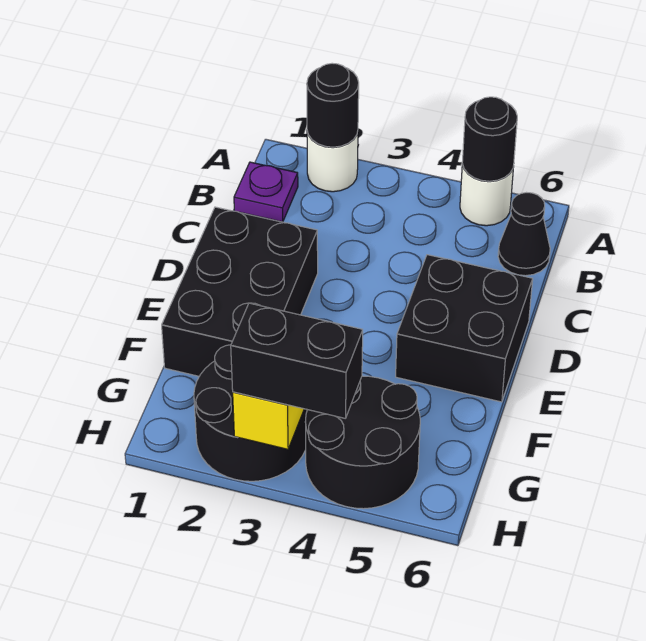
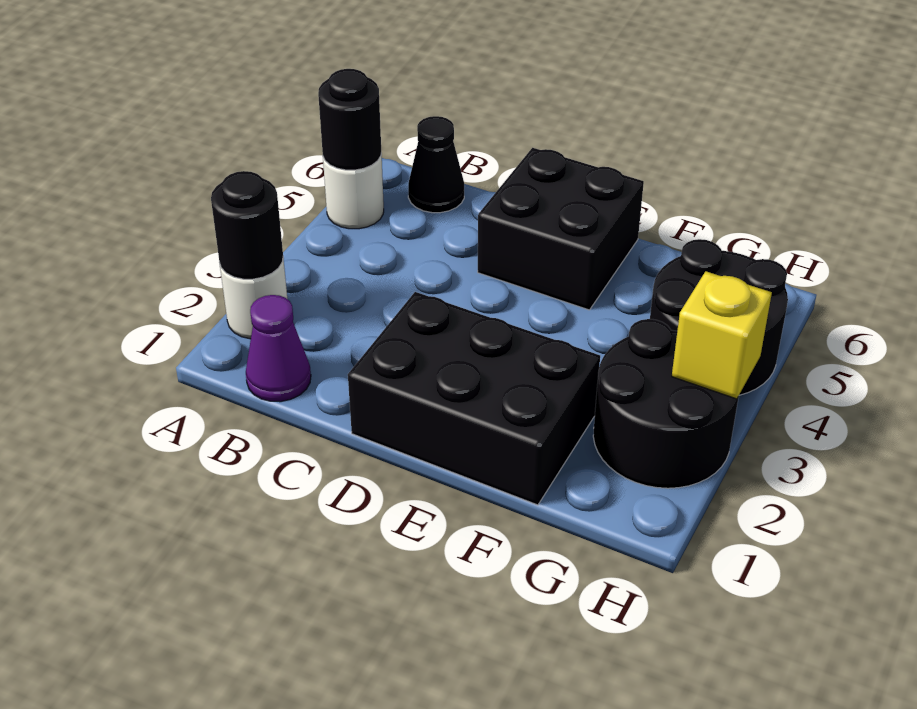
purple plate B1 level 1 -> purple cone B1 level 1
black brick H3:H4 level 3 -> none

